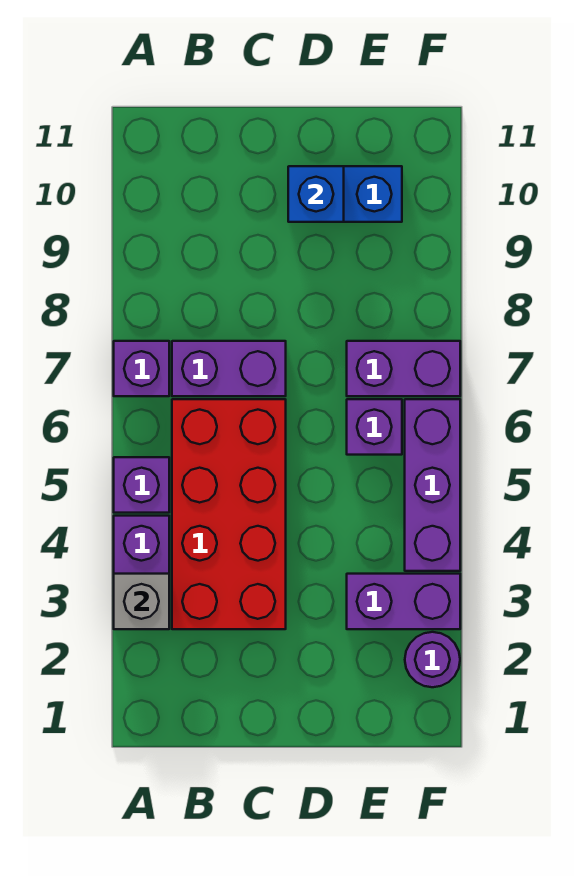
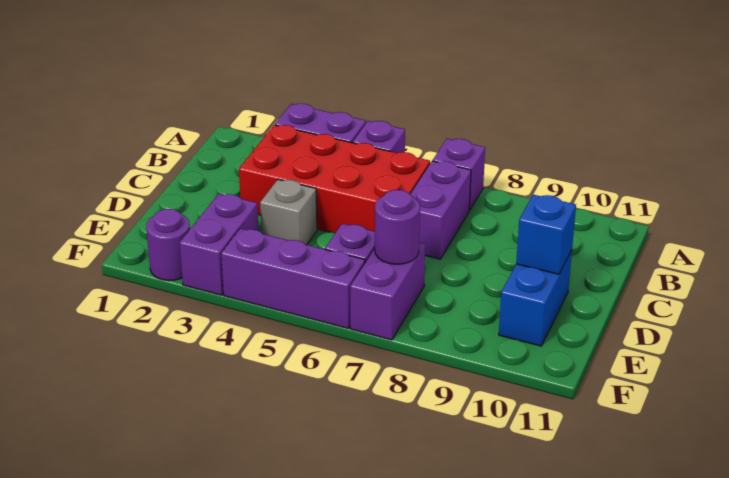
grey brick A3 level 2 -> grey brick D4 level 1
none -> purple round brick E7 level 2

